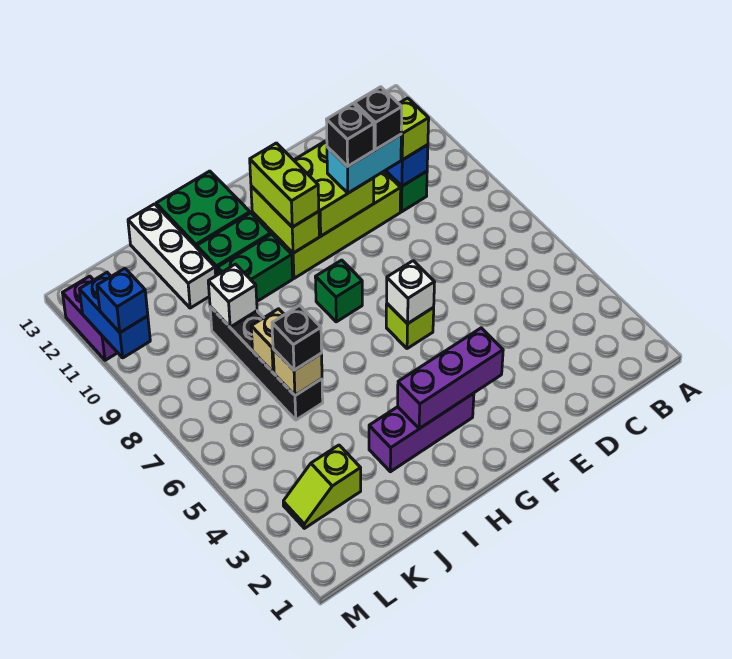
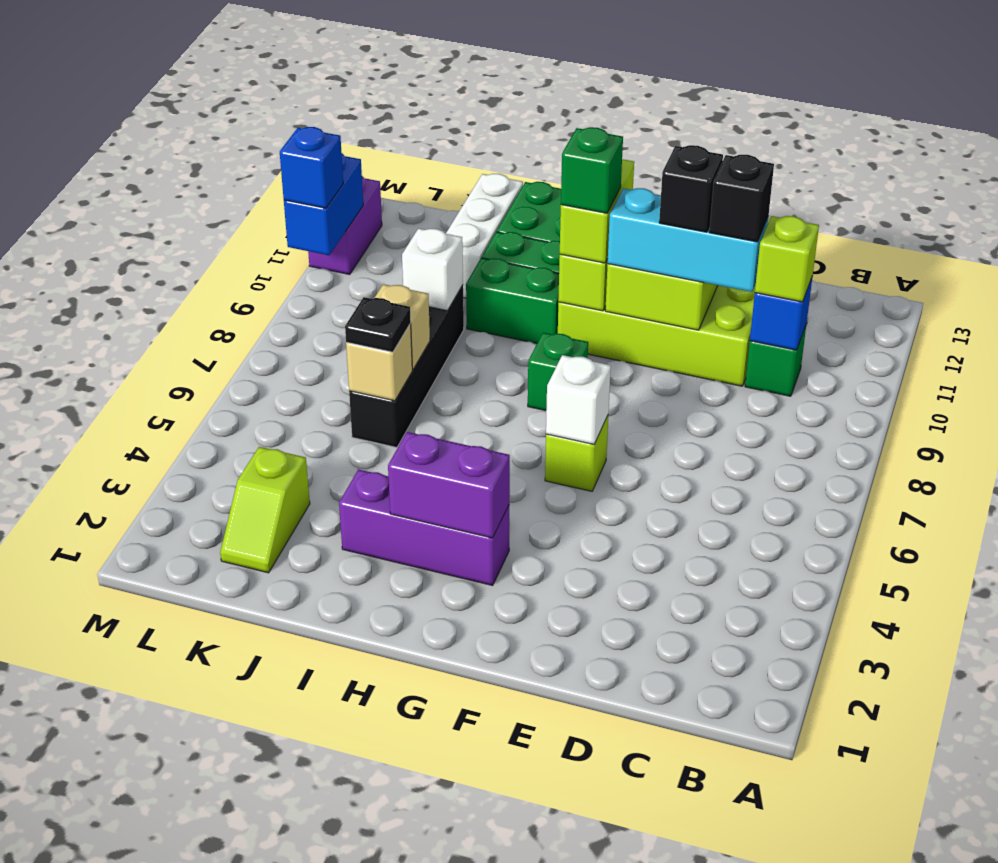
cyan brick D10:E10 level 3 -> cyan brick D10:F10 level 3
purple brick F3:H3 level 2 -> purple brick G3:H3 level 2
none -> green brick G10 level 4
black brick J6 level 3 -> black plate J6 level 3
lime slope K3:L3 level 1 top K -> lime slope K2:K3 level 1 top 3

